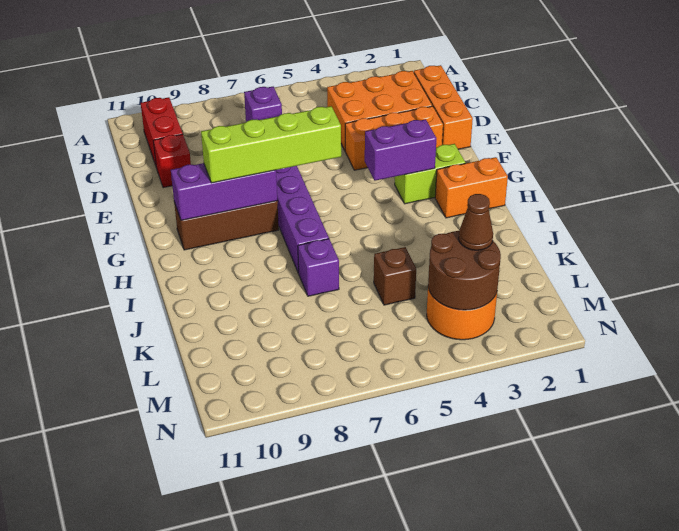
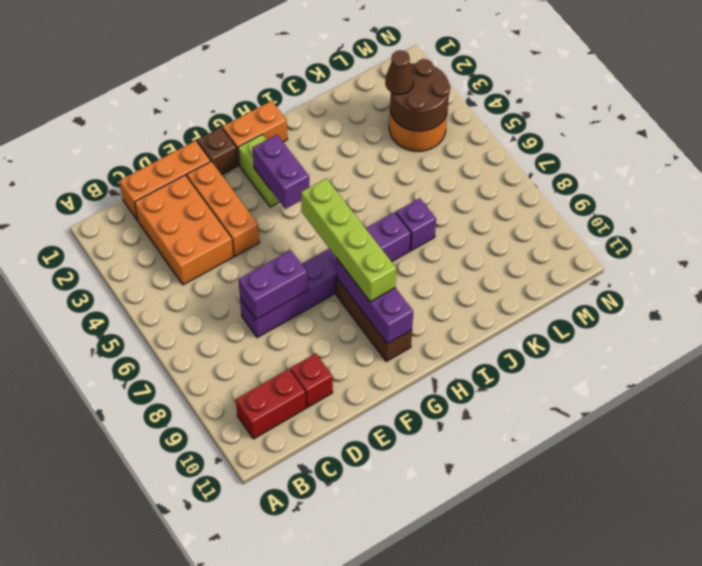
purple brick D7 level 2 -> purple brick D7:E7 level 2
orange brick H1:H2 level 1 -> orange brick G1:H1 level 1
brown brick K5 level 1 -> brown brick F1 level 1

